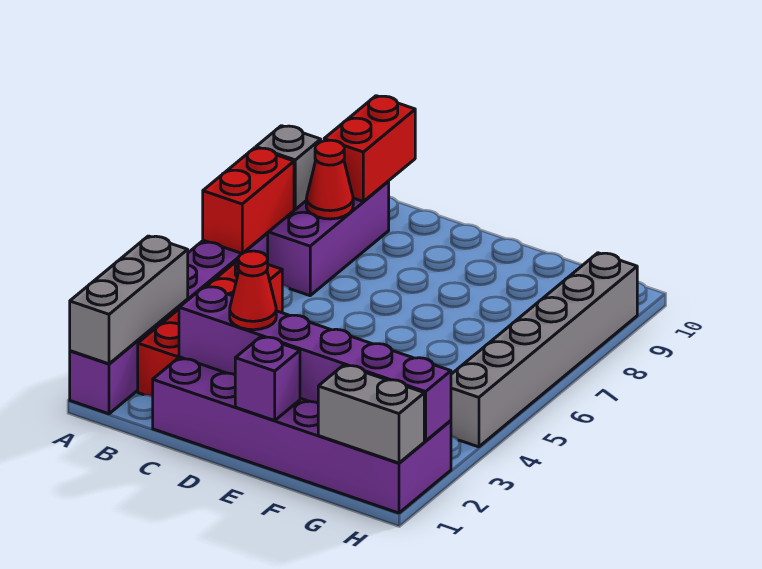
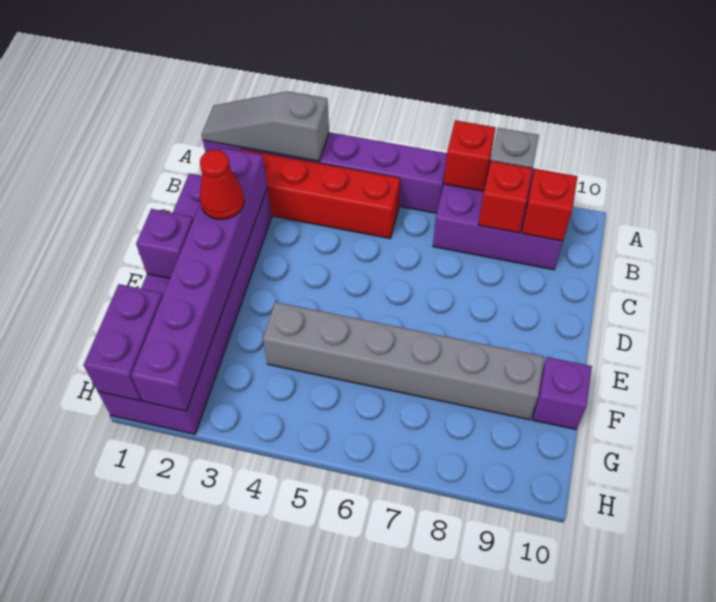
grey brick A1:A3 level 2 -> grey slope A1:A3 level 2 top 3
red brick A6:A7 level 2 -> red brick A7 level 2
red cone B8 level 2 -> red brick B8 level 2
red brick B9:B10 level 2 -> red brick B9 level 2
none -> purple brick F10 level 1
grey brick G1:H1 level 2 -> purple brick G1:H1 level 2
grey brick H4:H9 level 1 -> grey brick F4:F9 level 1

